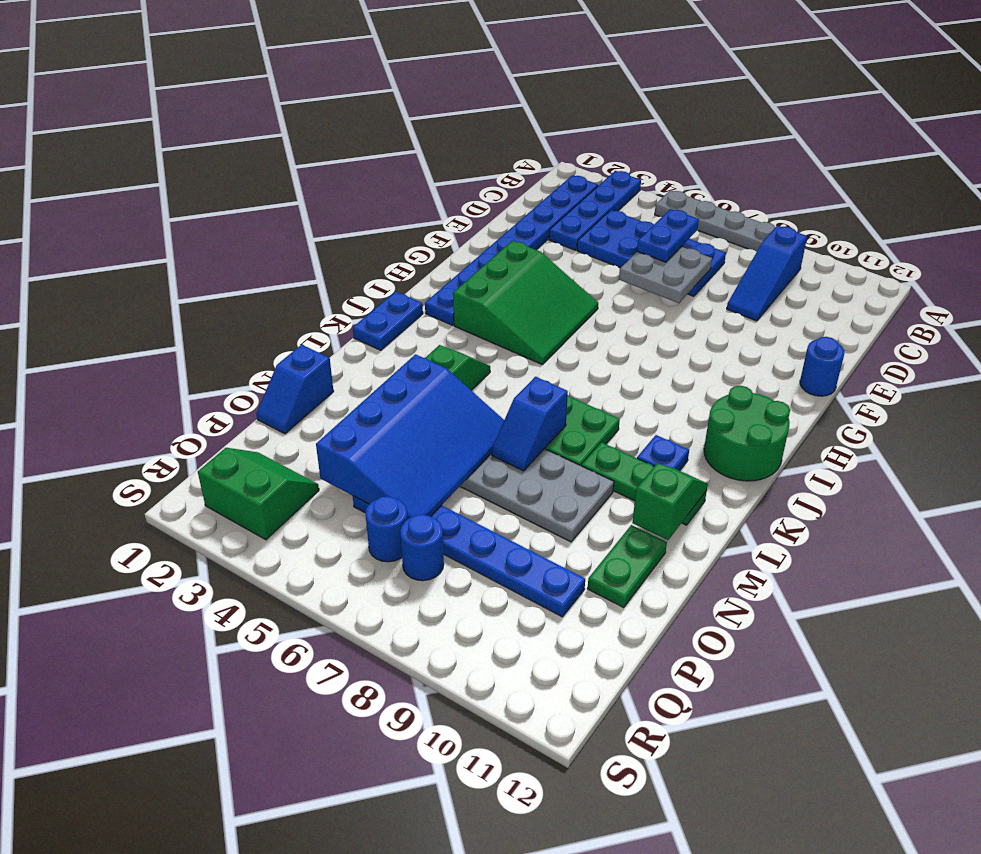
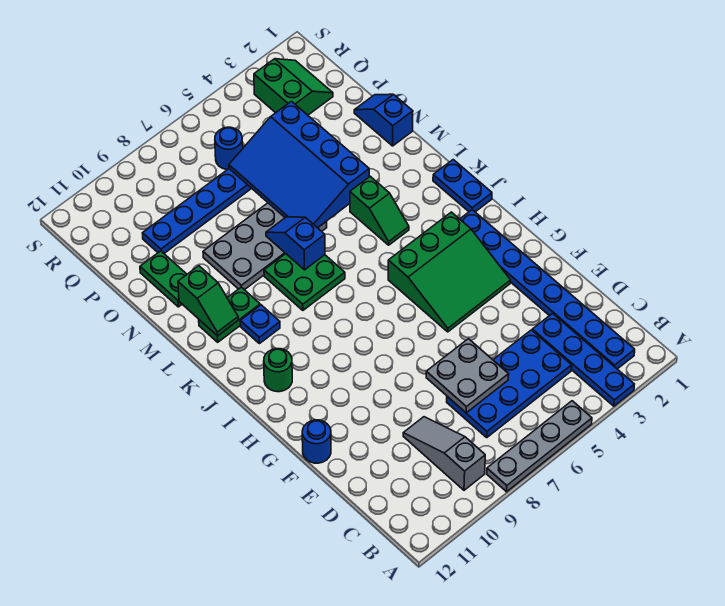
blue slope B9:D9 level 1 top B -> grey slope B9:D9 level 1 top B
blue plate C6:D6 level 3 -> none
green slope G3:I5 level 1 top 3 -> green slope G3:I5 level 1 top I
green round brick I11:J12 level 1 -> green round brick I11 level 1
green plate L9:L11 level 1 -> green plate L10:L11 level 1
green slope Q2:R3 level 1 top R -> green slope Q2:R3 level 1 top 3
blue round brick Q7 level 1 -> none

